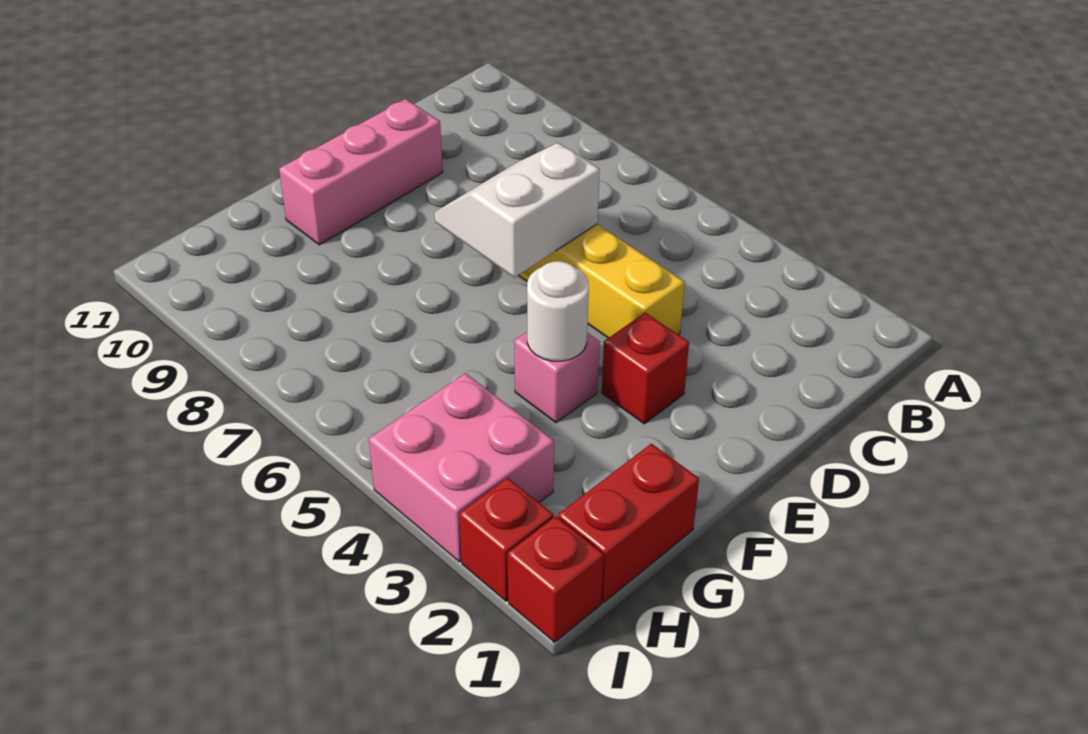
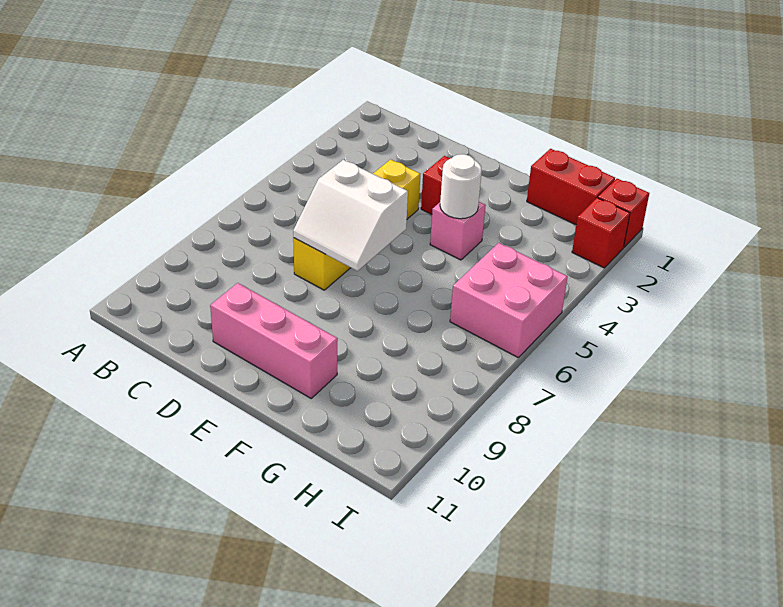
pink brick H3:I4 level 1 -> pink brick H5:I6 level 1

